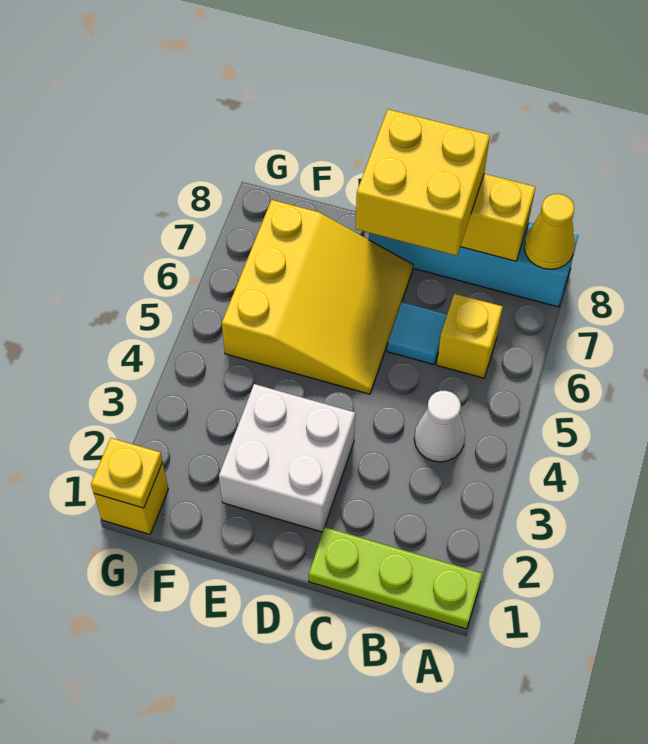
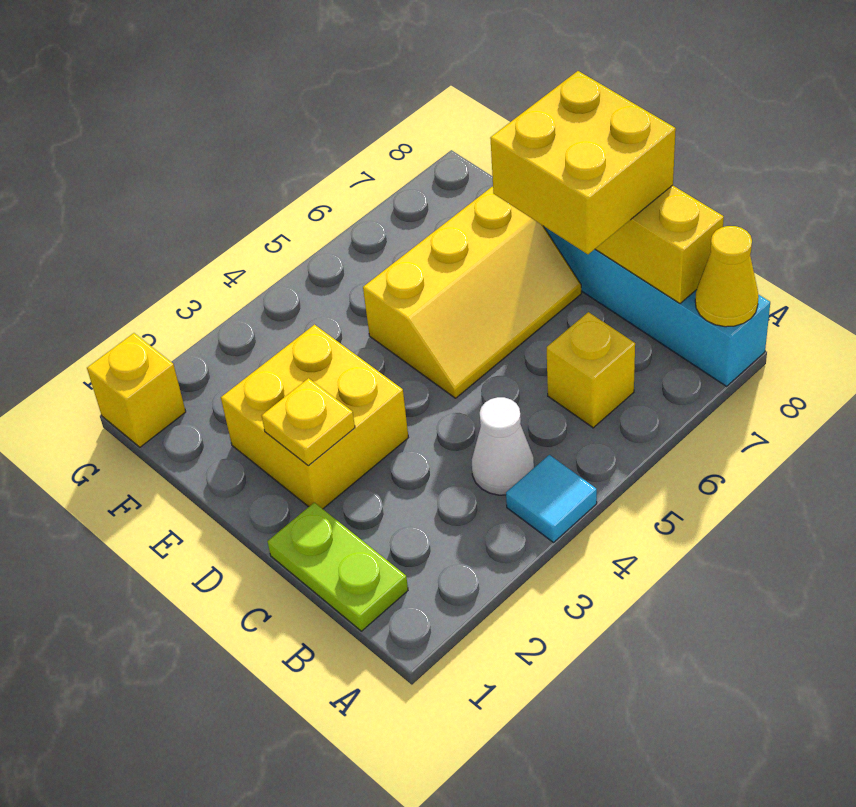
lime plate A1:C1 level 1 -> lime plate B1:C1 level 1
cyan tile C6 level 1 -> cyan tile A4 level 1
white brick D2:E3 level 1 -> yellow brick D2:E3 level 1
yellow slope D5:F7 level 1 top F -> yellow slope D5:E7 level 1 top E
yellow plate G1 level 2 -> yellow plate D2 level 2

